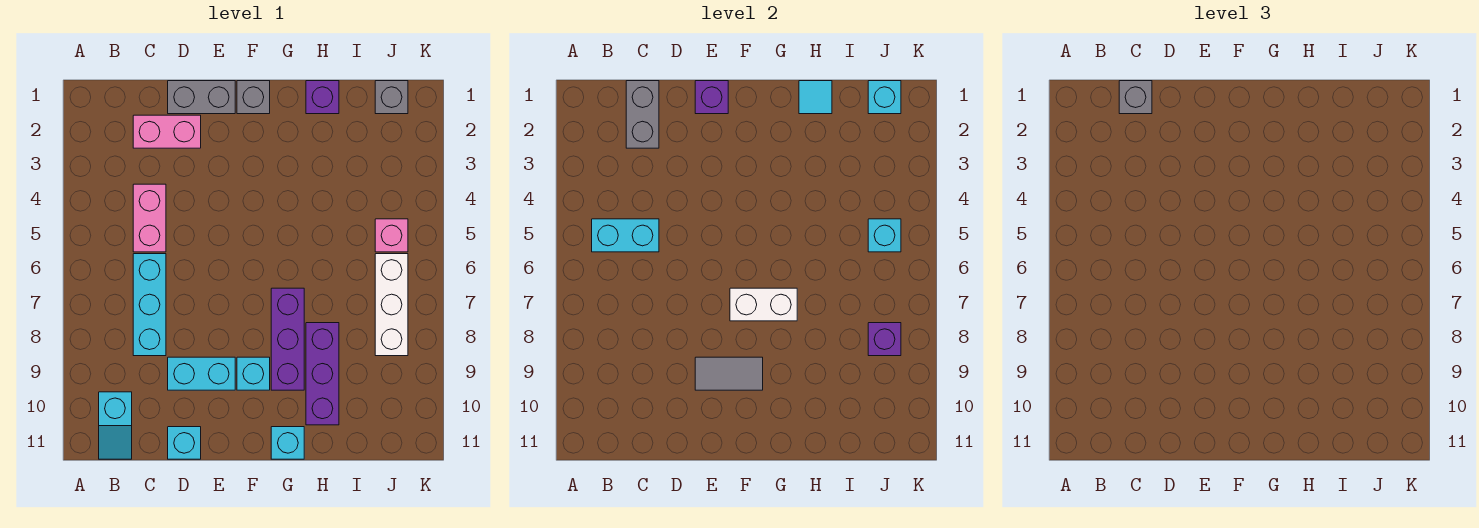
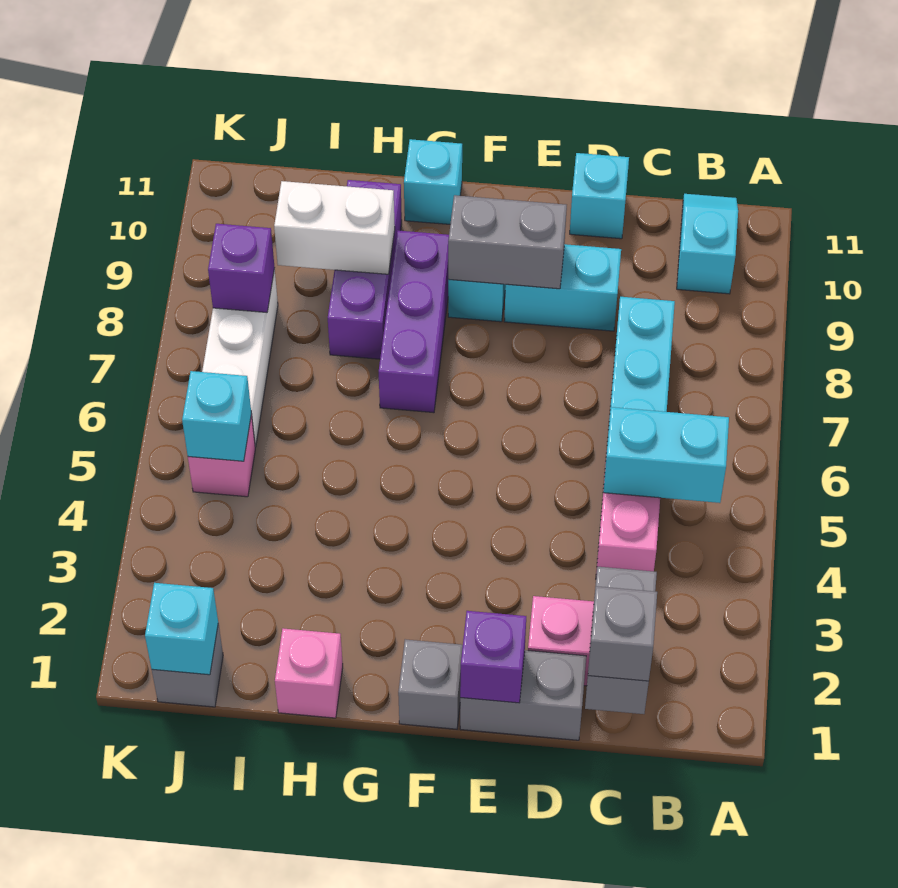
grey tile E9:F9 level 2 -> grey brick E9:F9 level 2
white brick F7:G7 level 2 -> white brick H9:I9 level 2
purple brick H1 level 1 -> pink brick H1 level 1
cyan tile H1 level 2 -> none

